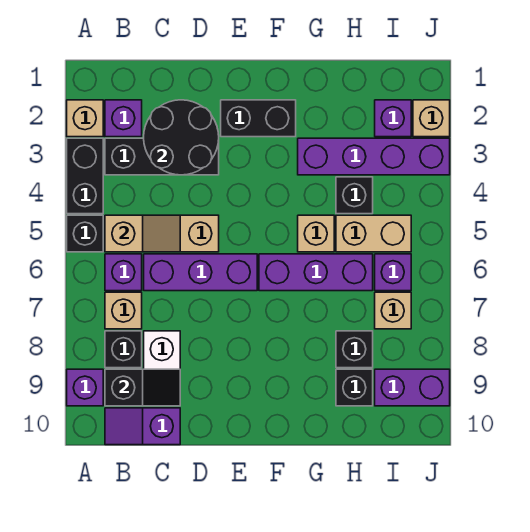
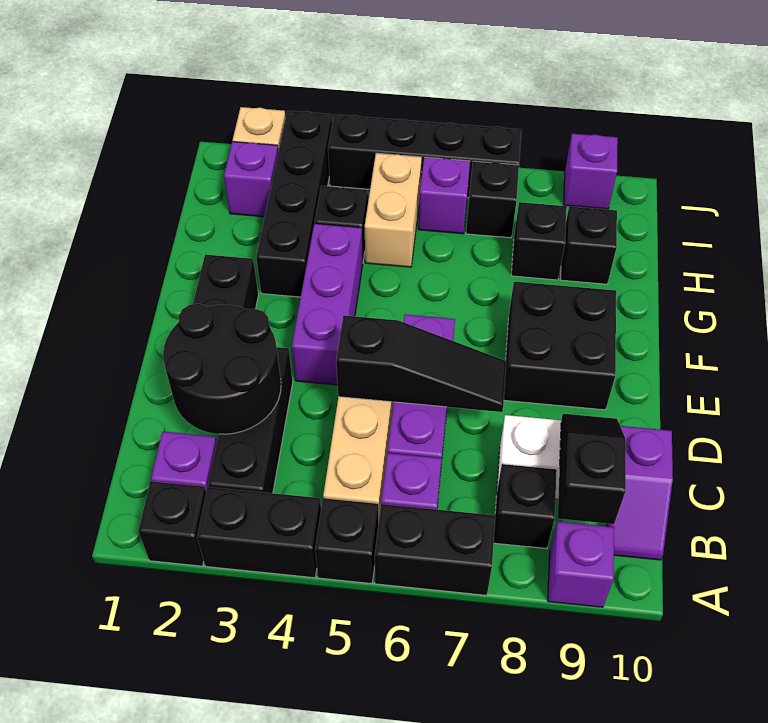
tan brick A2 level 1 -> black brick A2 level 1
none -> black brick A6:A7 level 1
tan slope B5:C5 level 2 top B -> none
tan brick B7 level 1 -> none
none -> black slope D5:D7 level 2 top 5
none -> black brick E8:F9 level 1
purple brick F6:H6 level 1 -> purple brick E4:G4 level 1
purple brick G3:J3 level 1 -> black brick G3:J3 level 1
tan brick G5 level 1 -> none
tan brick I7 level 1 -> black brick I7 level 1
purple brick I9:J9 level 1 -> purple brick J9 level 1
none -> black brick J4:J7 level 1

